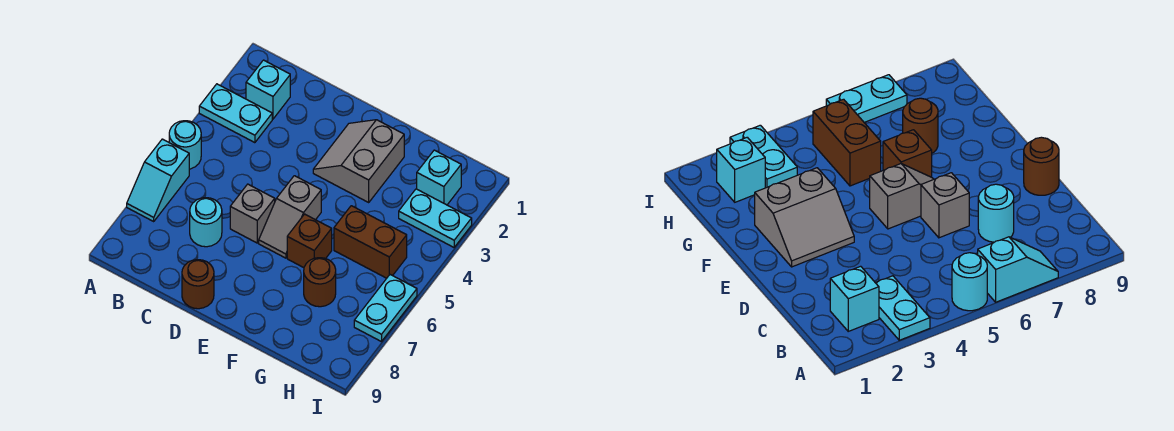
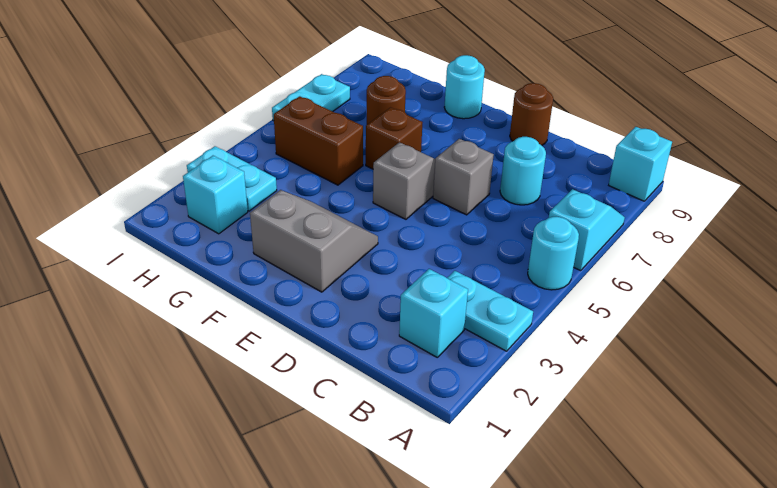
none -> cyan brick A9 level 1
grey slope E2:F3 level 1 top F -> grey slope E2:F3 level 1 top 2
none -> cyan round brick F9 level 1

